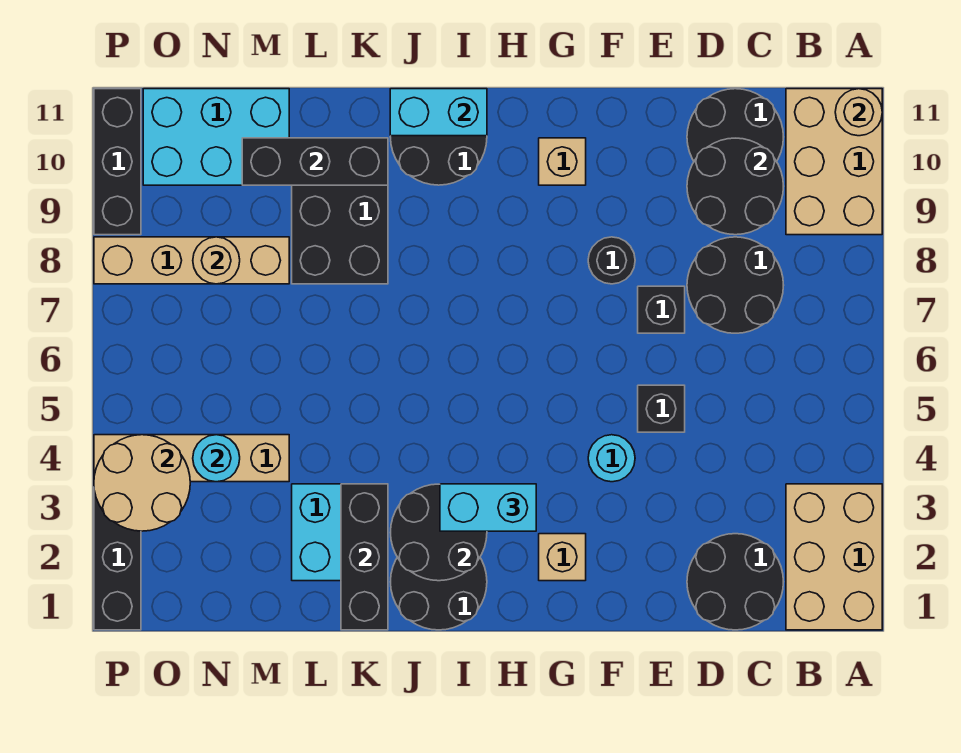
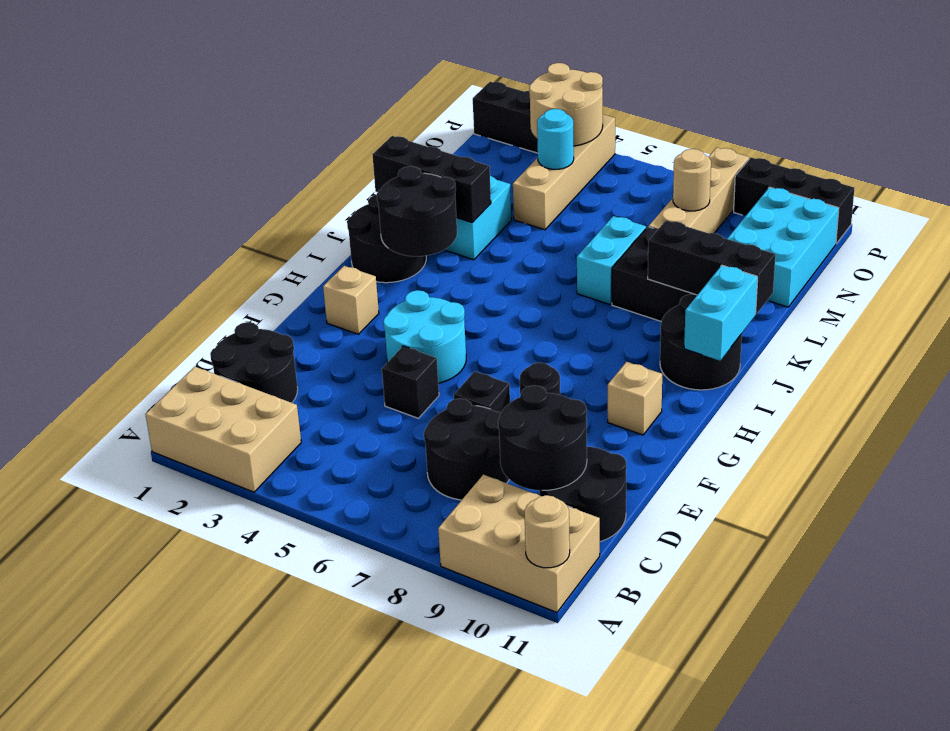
cyan round brick F4 level 1 -> cyan round brick F4:G5 level 1
cyan brick H3:I3 level 3 -> cyan brick K7:L7 level 1
black brick K10:M10 level 2 -> black brick K9:K11 level 2

